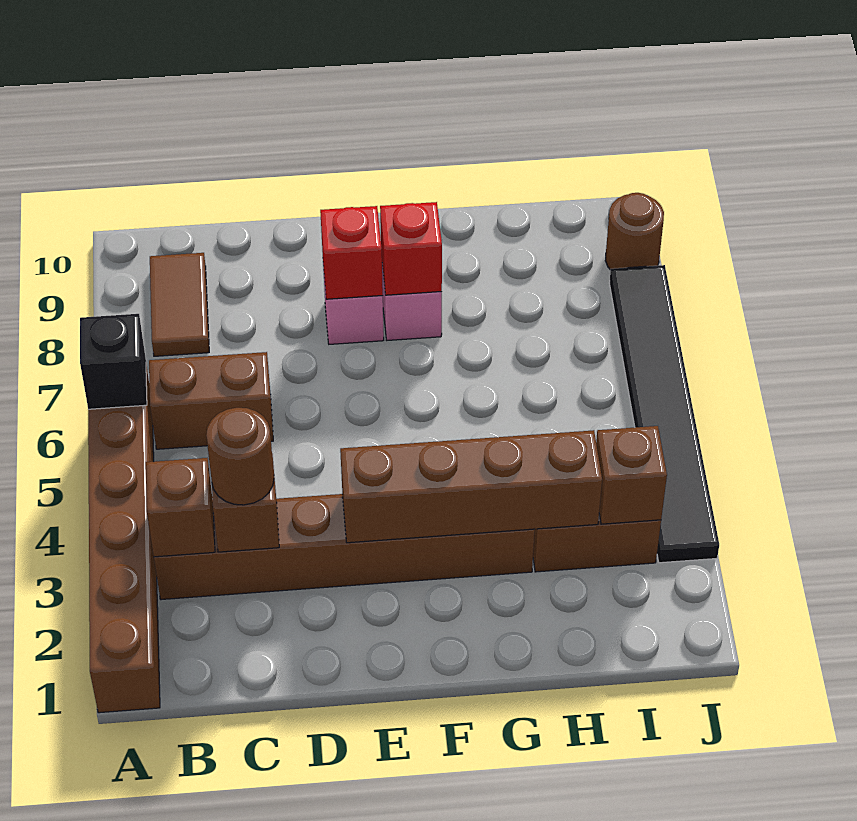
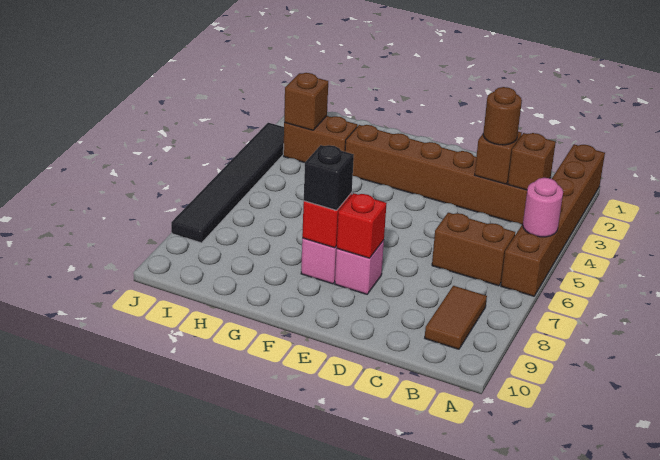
none -> pink round brick A5 level 2
black brick A6 level 2 -> black brick F8 level 3
brown brick E3:H3 level 2 -> none
brown round brick J9 level 1 -> none

